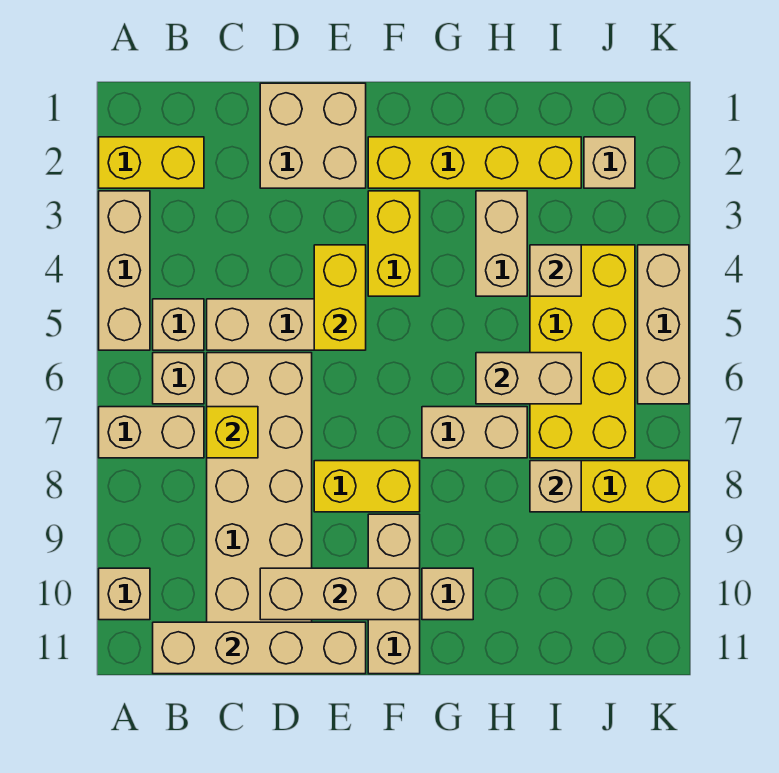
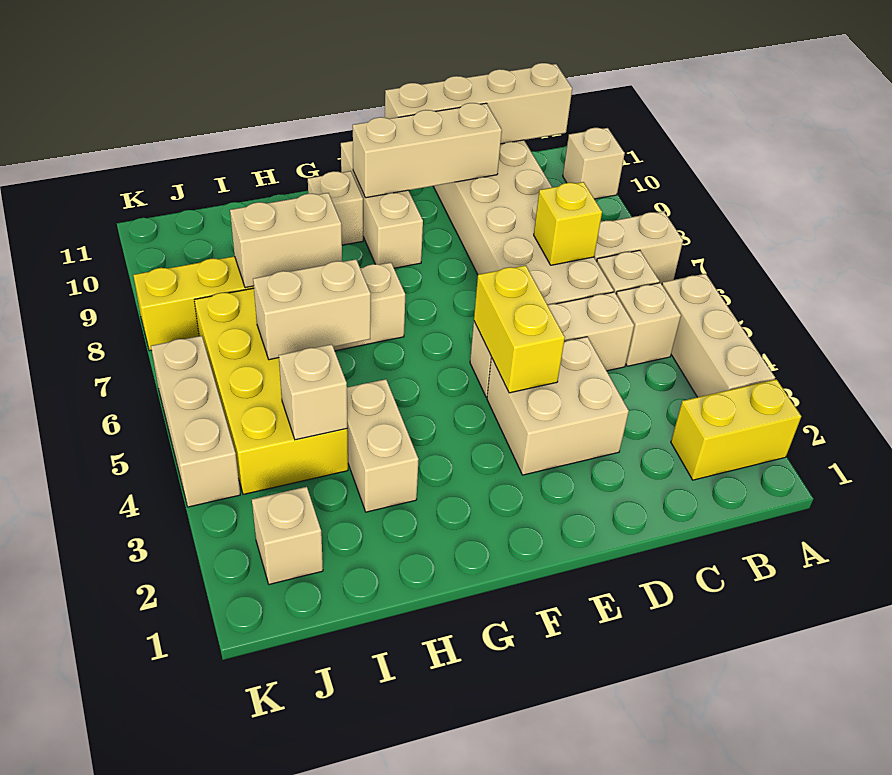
tan brick D1:E2 level 1 -> tan brick D3:E4 level 1
yellow brick E8:F8 level 1 -> none
yellow brick F2:I2 level 1 -> none
yellow brick F3:F4 level 1 -> none
tan brick I8 level 2 -> tan brick H8:I8 level 2

